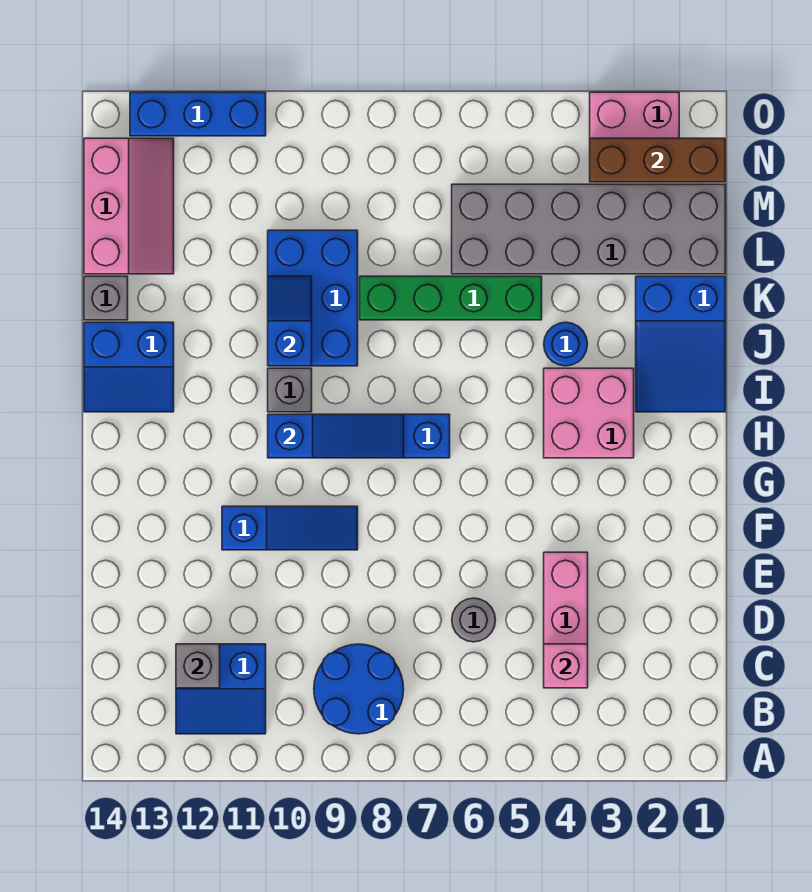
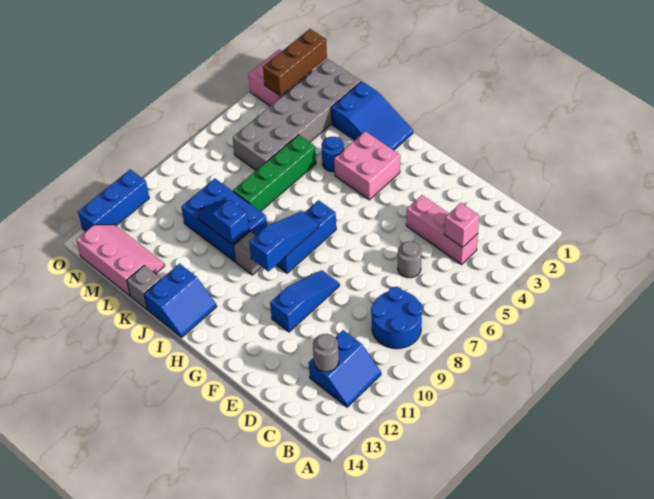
grey brick C12 level 2 -> grey round brick C12 level 2

